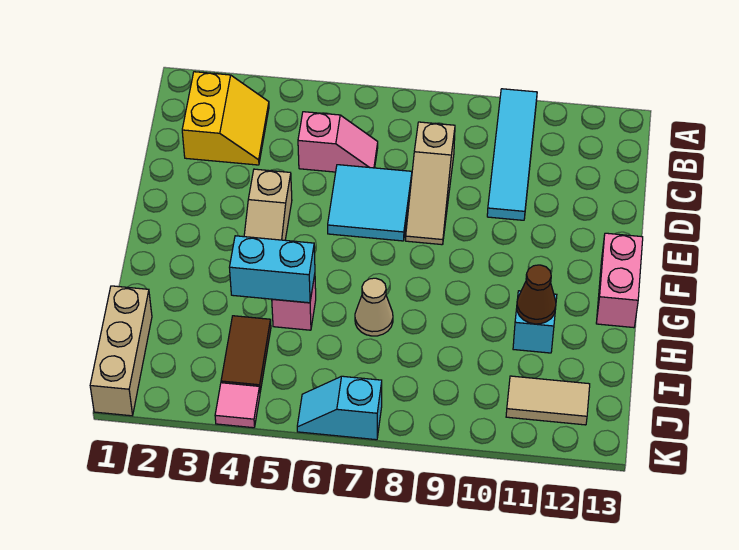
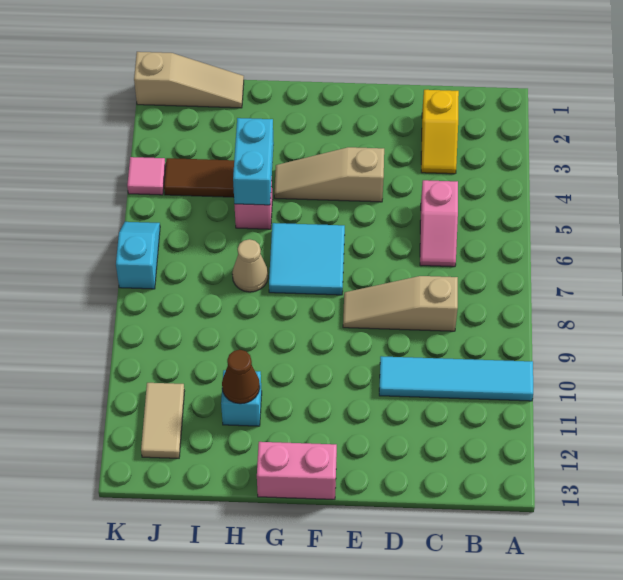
yellow slope B2:C3 level 1 top 2 -> yellow slope C2:C3 level 1 top 2
cyan tile D6:E7 level 1 -> cyan tile F6:G7 level 1
tan brick I1:K1 level 1 -> tan slope I1:K1 level 1 top K

